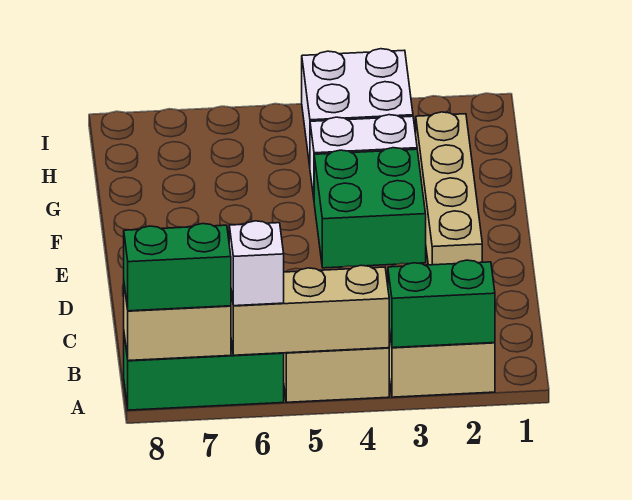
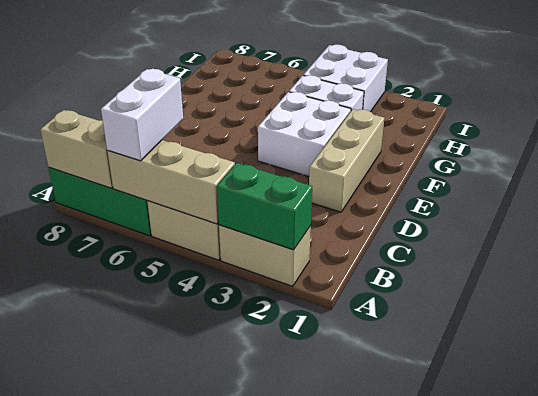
white brick A6 level 3 -> white brick A6:B6 level 3
green brick A7:A8 level 3 -> none
tan brick D2:G2 level 1 -> tan brick D2:F2 level 1
green brick E3:F4 level 1 -> white brick E3:F4 level 1

